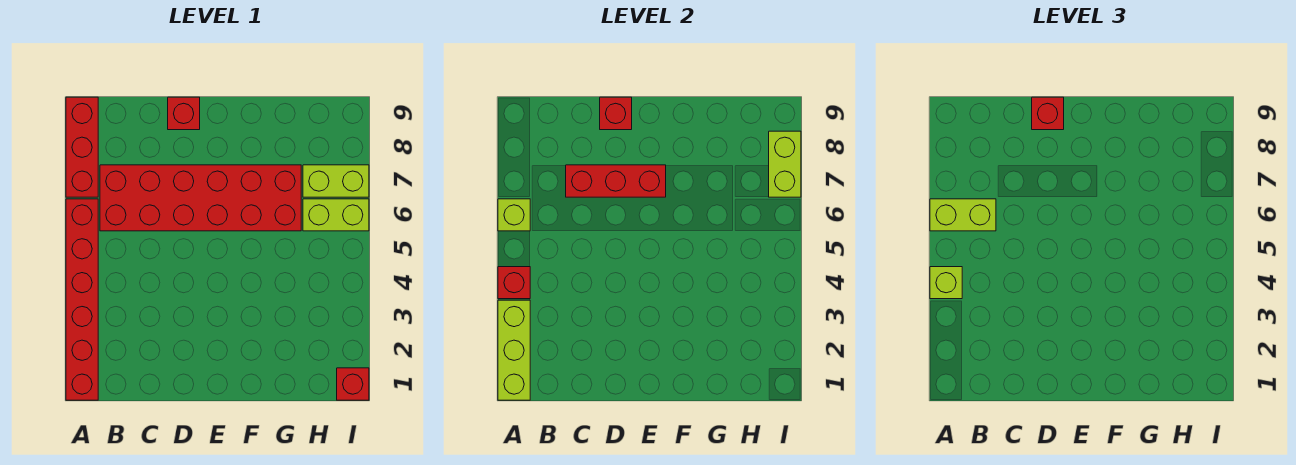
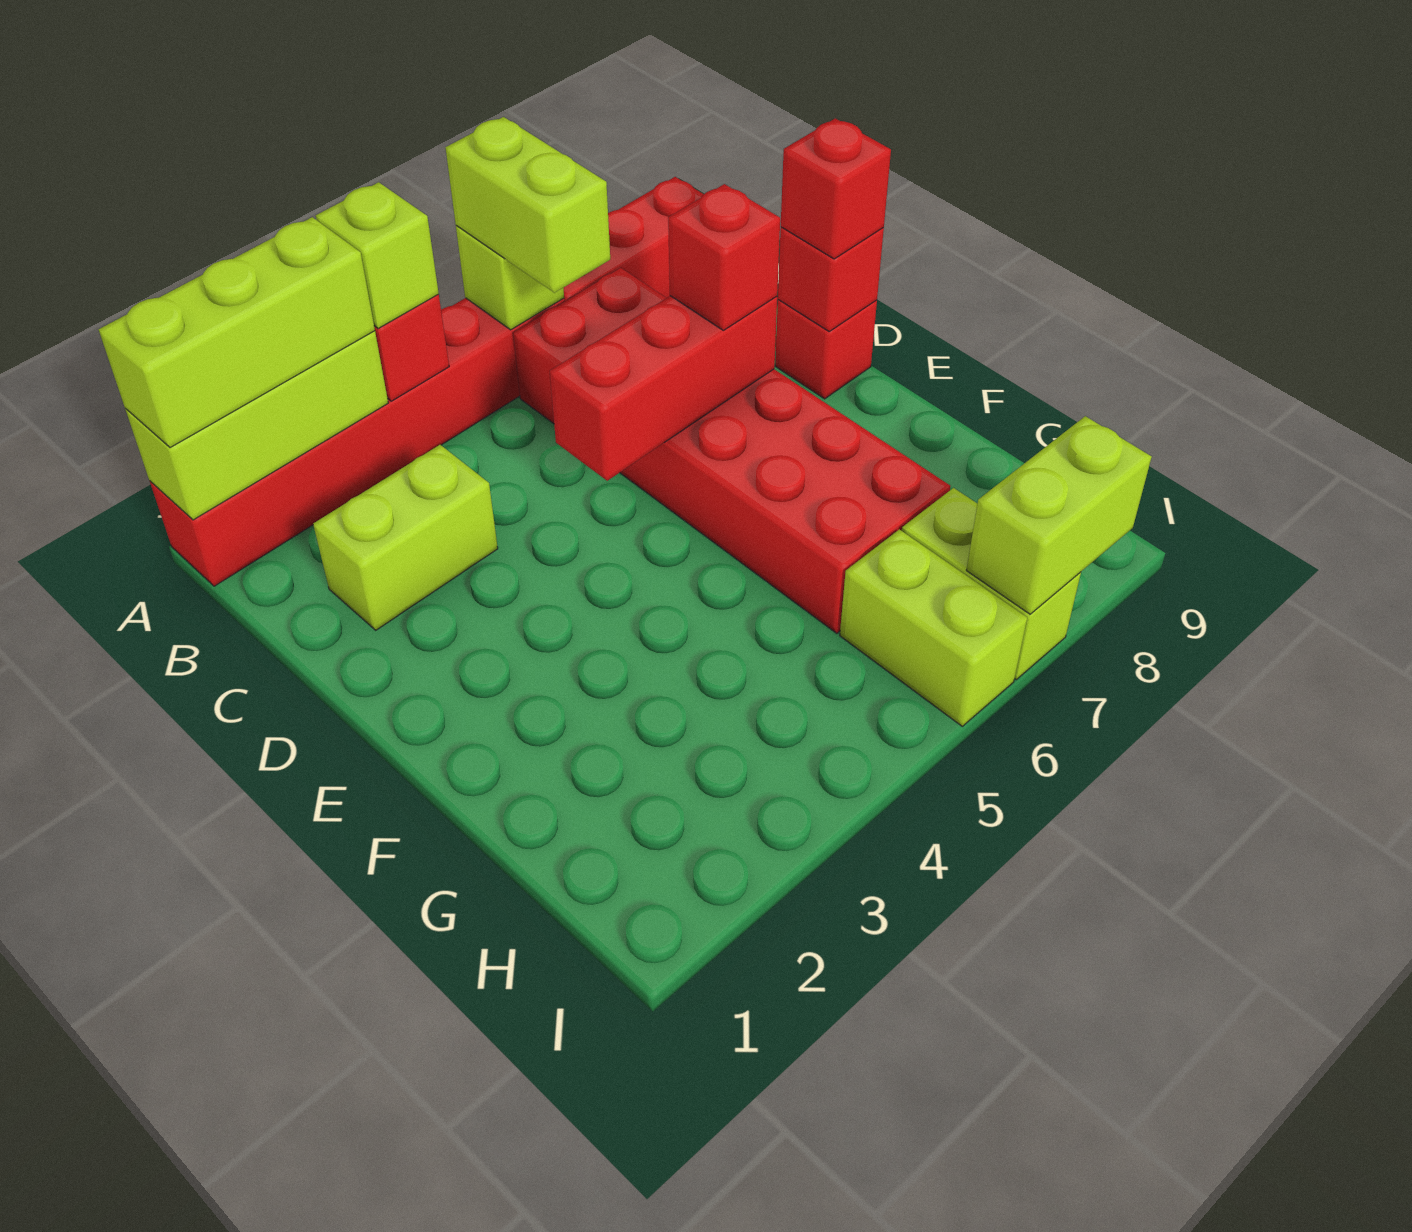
none -> lime brick A1:A3 level 3
none -> lime brick C2:C3 level 1
red brick C7:E7 level 2 -> red brick D5:D7 level 2
red brick I1 level 1 -> red brick D7 level 3

